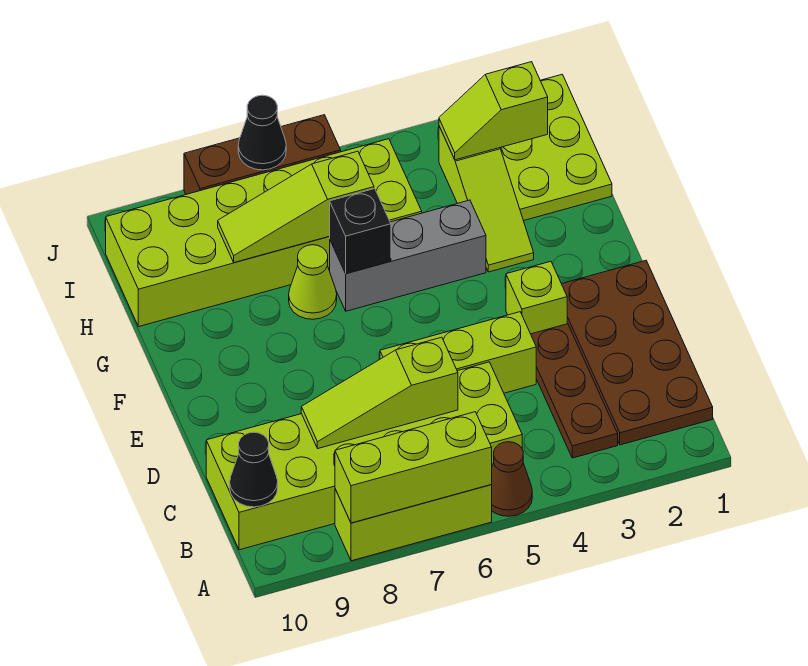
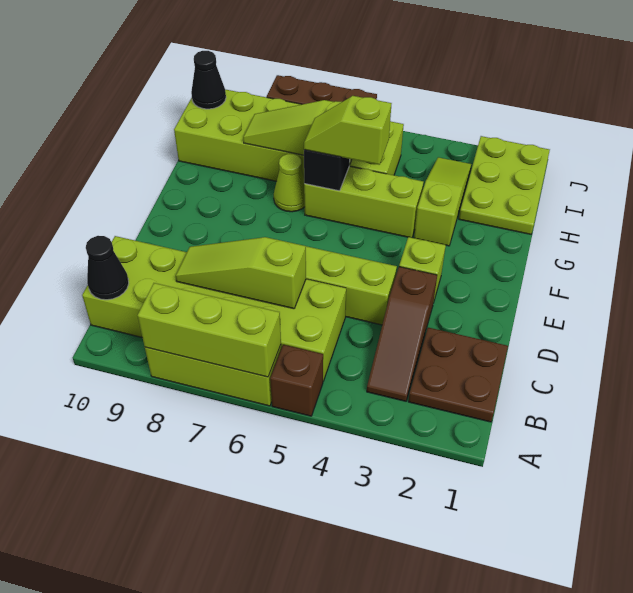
brown cone A5 level 1 -> brown brick A5 level 1
brown plate B1:E2 level 1 -> brown plate B1:C2 level 1
brown plate B3:D3 level 1 -> brown slope B3:D3 level 1 top D
lime slope G3:I3 level 1 top I -> lime slope G3:I3 level 1 top G
grey brick G4:G6 level 1 -> lime brick G4:G6 level 1
lime slope I2:I3 level 2 top 2 -> lime slope G5:G6 level 3 top 5
black cone J7 level 2 -> black cone I10 level 2

